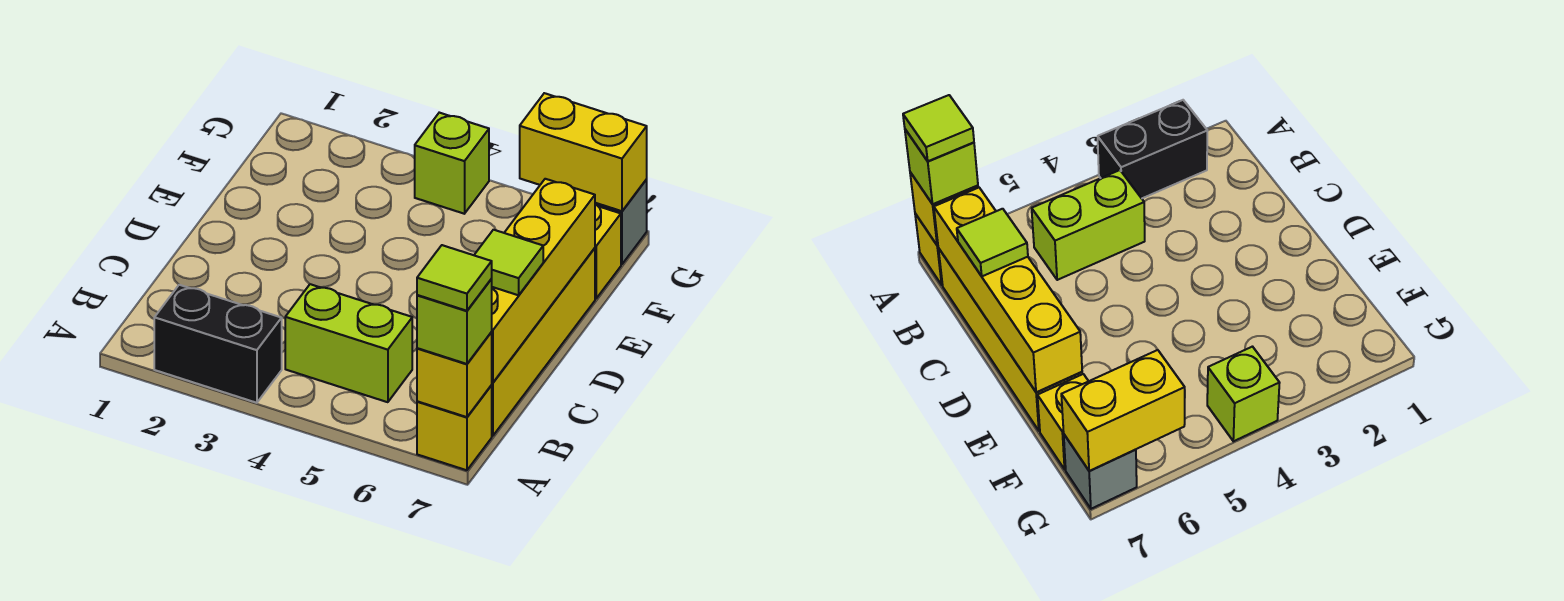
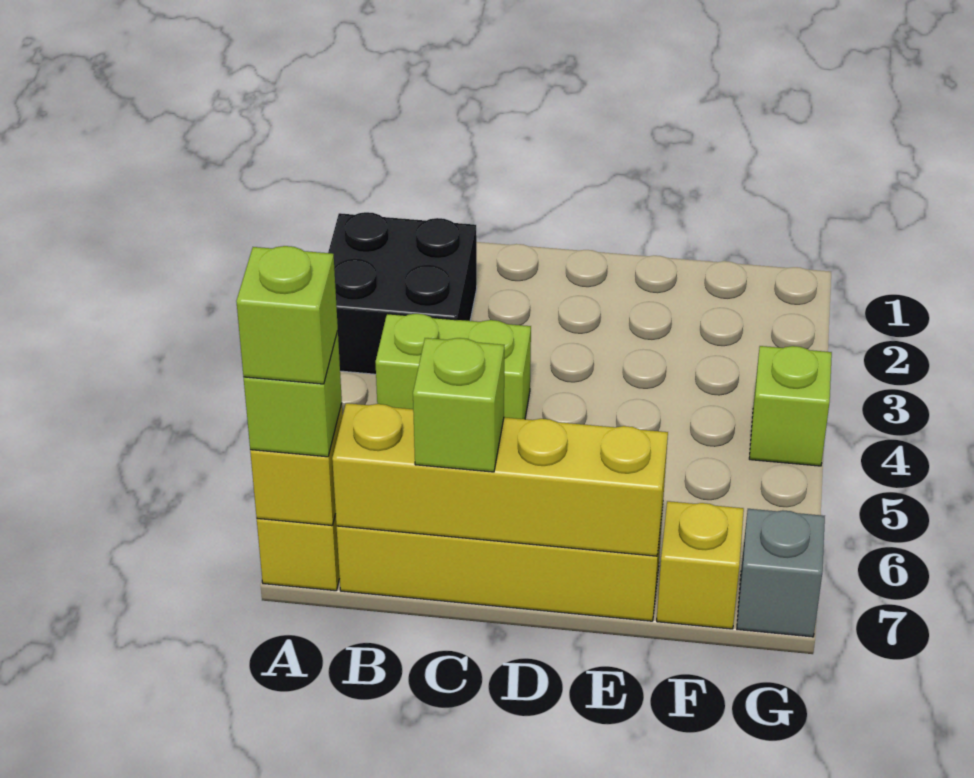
black brick A2:A3 level 1 -> black brick A2:B3 level 1
lime tile A7 level 4 -> lime brick A7 level 4
lime brick B4:B5 level 1 -> lime brick B4:C4 level 1
lime tile C7 level 3 -> lime brick C7 level 3
yellow brick G6:G7 level 2 -> none

